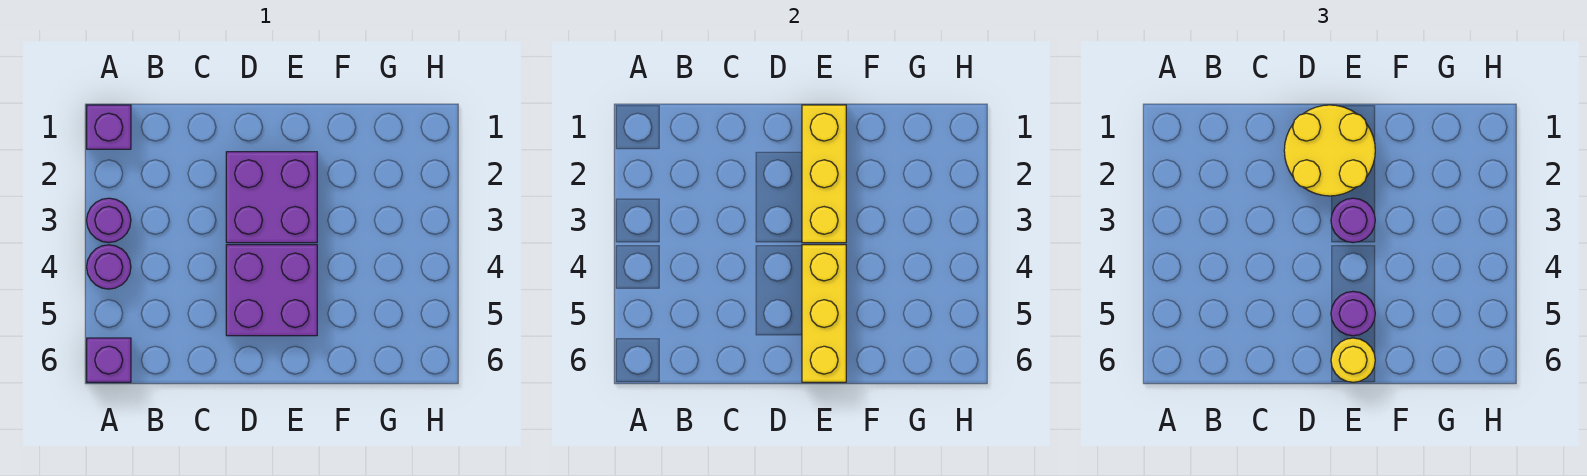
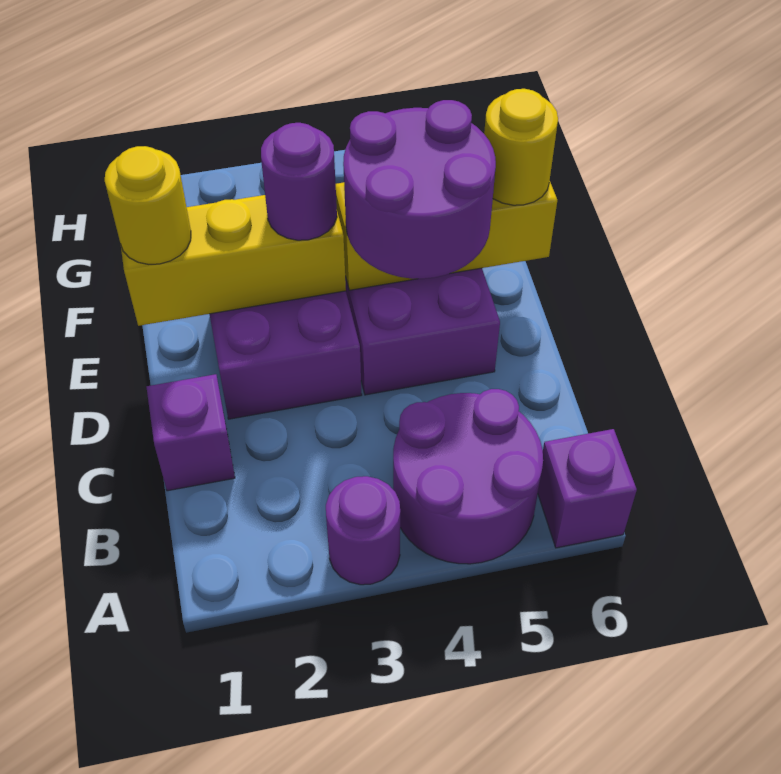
purple brick A1 level 1 -> purple brick C1 level 1
purple round brick A4 level 1 -> purple round brick A4:B5 level 1
yellow round brick D1:E2 level 3 -> yellow round brick E1 level 3
purple round brick E5 level 3 -> purple round brick D4:E5 level 3

